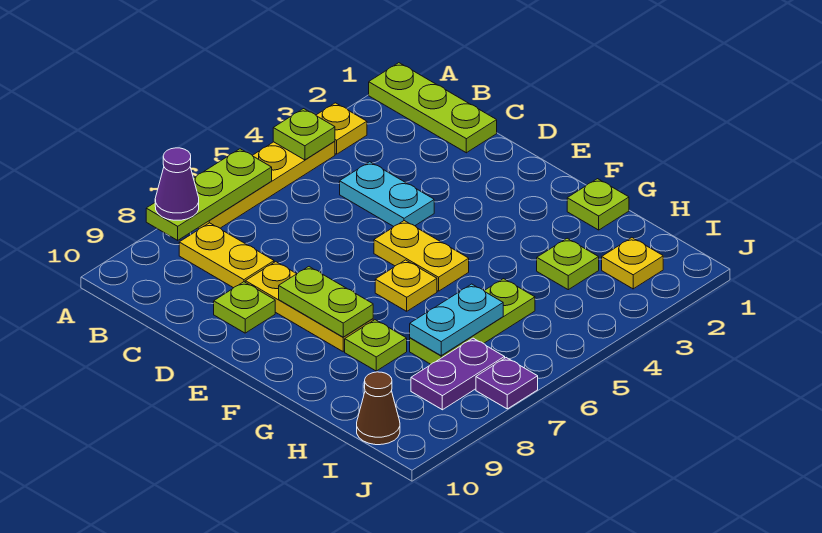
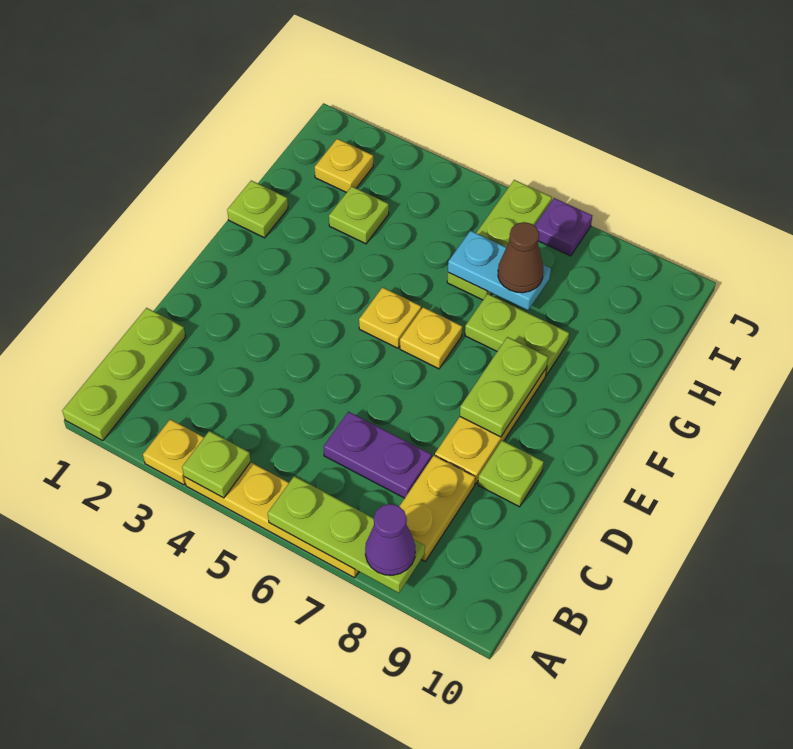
cyan plate C4:D4 level 1 -> none
yellow plate E5:F5 level 1 -> yellow plate F5 level 1
lime plate G8 level 1 -> lime plate G7:G8 level 1
lime plate H5:H7 level 1 -> lime plate H6:J6 level 1
purple plate I7:I8 level 1 -> purple plate C6:C7 level 1
brown cone I10 level 1 -> brown cone H7 level 3

